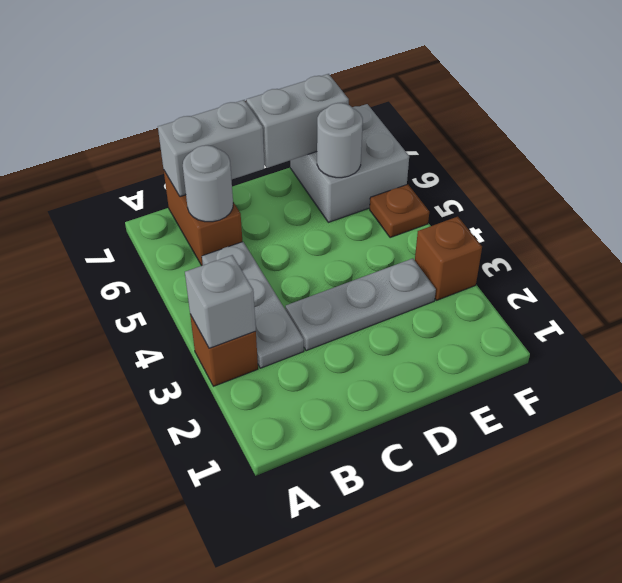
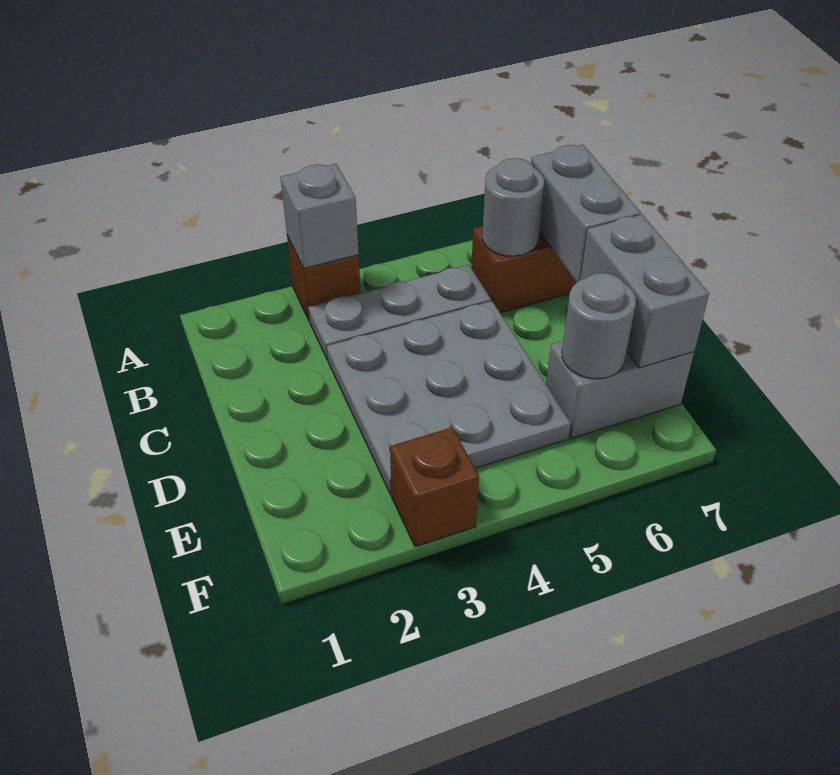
grey plate C3:E3 level 1 -> grey plate C3:E5 level 1
grey brick E6:F7 level 1 -> grey brick E6:E7 level 1
brown plate F5 level 1 -> none

